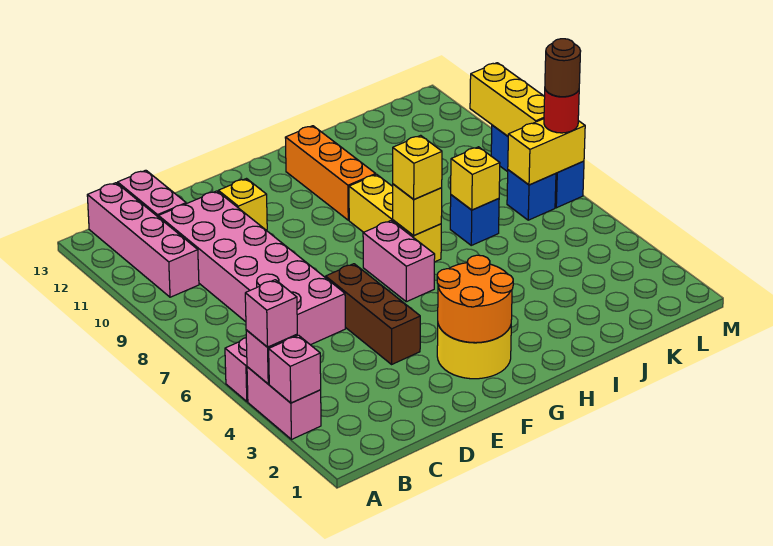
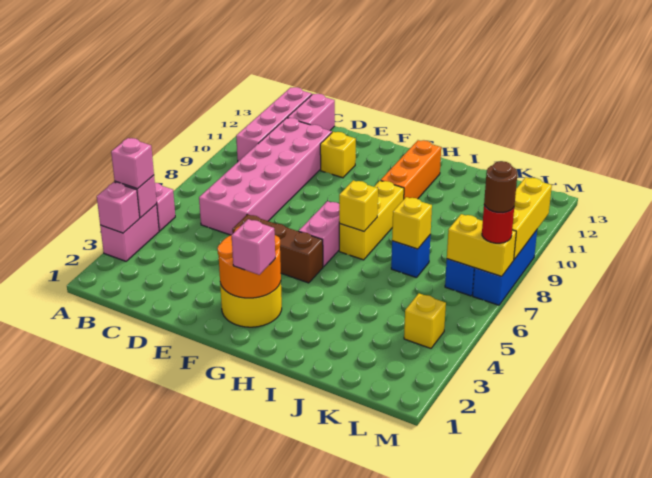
brown brick E4:E6 level 1 -> brown brick E5:G5 level 1
none -> pink brick G2 level 3
yellow brick H7 level 3 -> yellow brick L4 level 1

